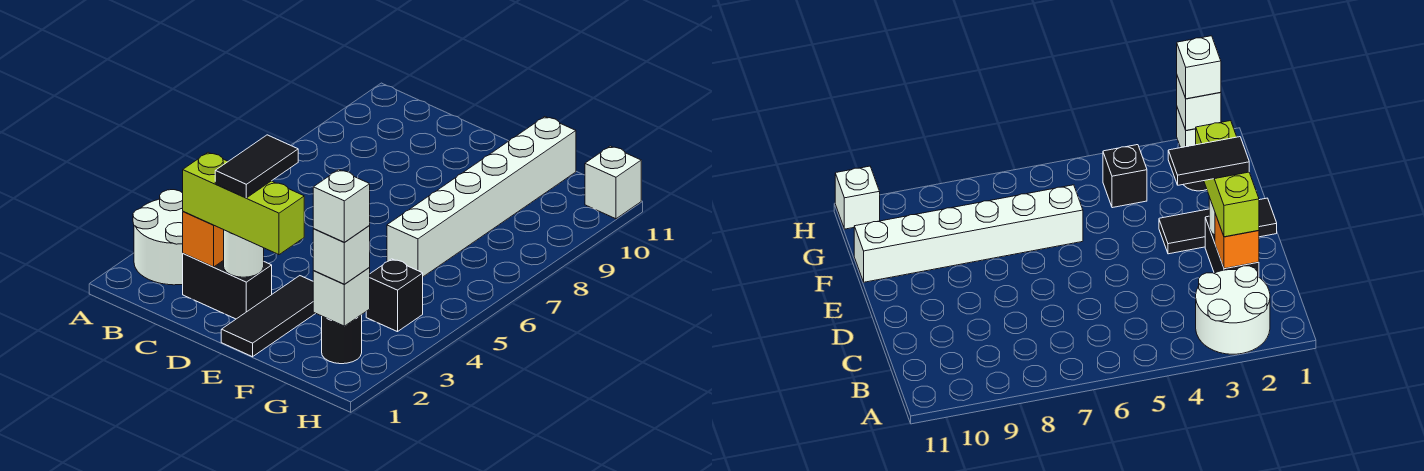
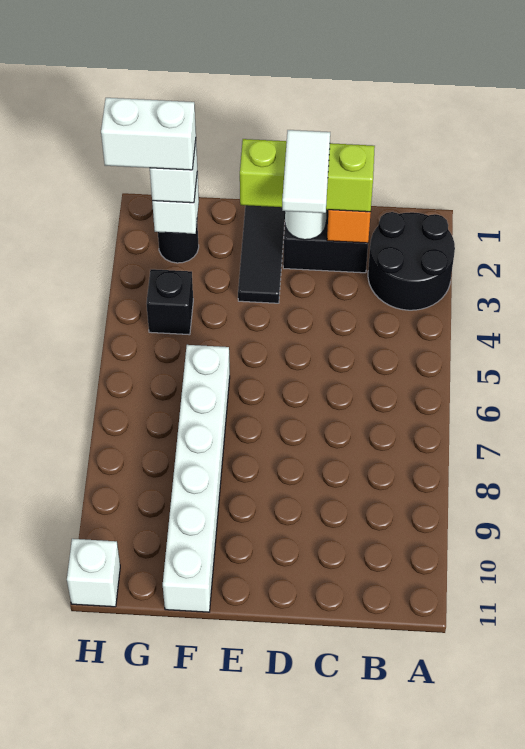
white round brick A2:B3 level 1 -> black round brick A2:B3 level 1
black tile D2:D3 level 4 -> white tile D2:D3 level 4
white brick G2 level 4 -> white brick G2:H2 level 4

